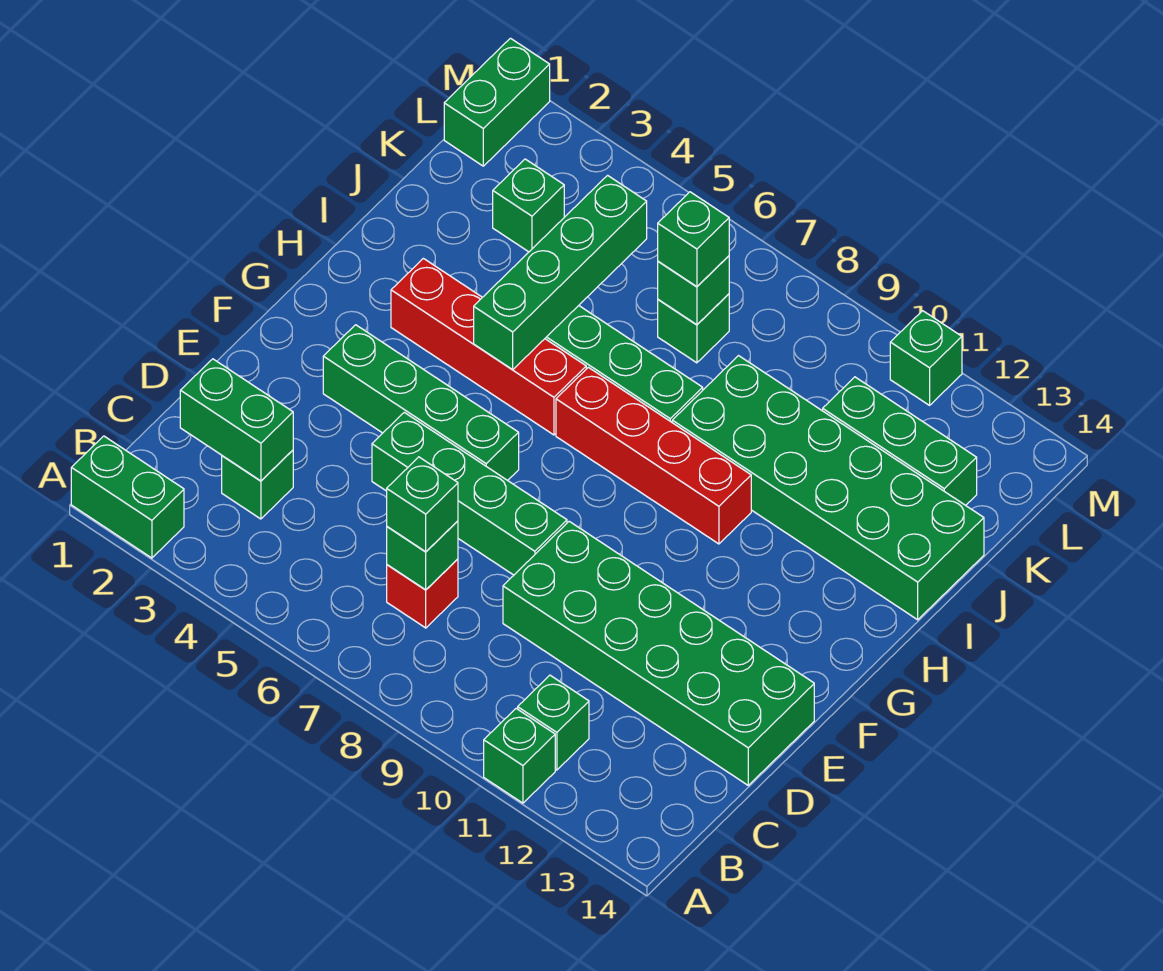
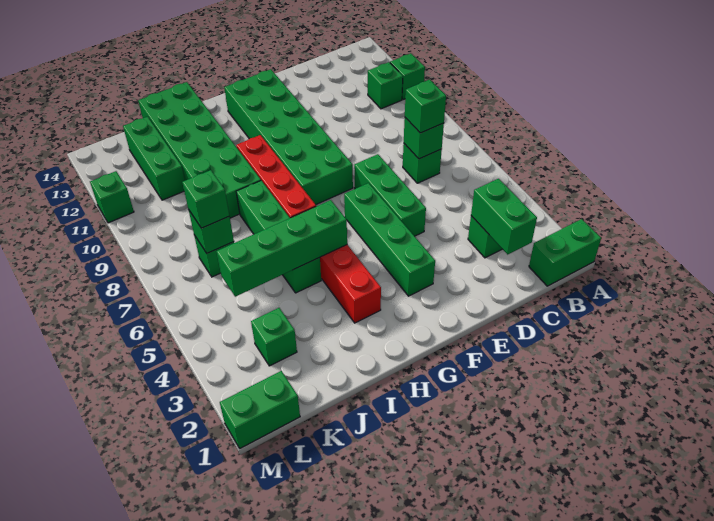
green brick A1:A2 level 1 -> green brick A1:B1 level 1
red brick C7 level 1 -> green brick C7 level 1
green brick D9:E14 level 1 -> green brick F8:G13 level 1
green brick E5:E8 level 1 -> green brick E5:E7 level 1

